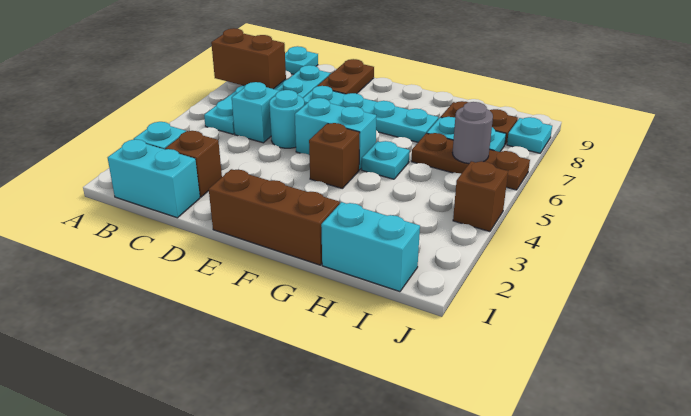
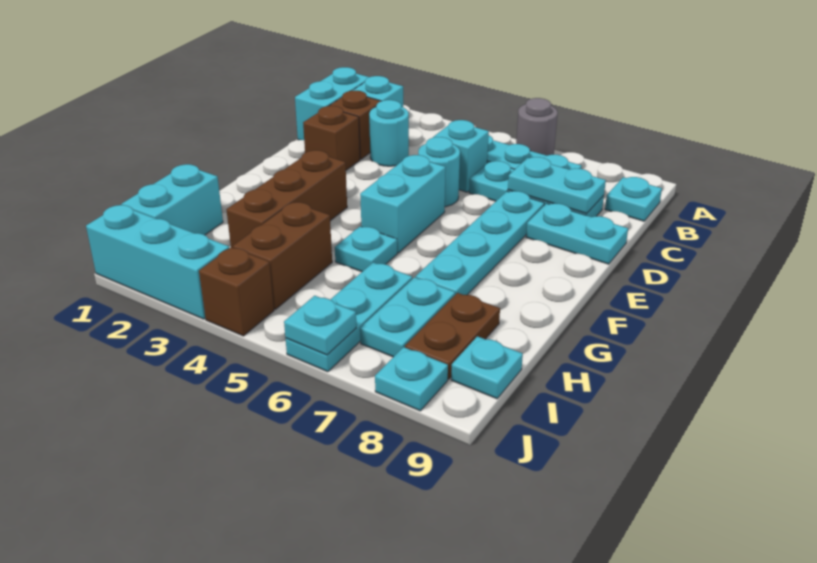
brown brick A7:B7 level 2 -> brown brick H4:I4 level 1
none -> cyan round brick C3 level 1
none -> cyan plate C7:C8 level 2
brown plate D8:D9 level 1 -> cyan plate D8:D9 level 1
brown brick E1:G1 level 1 -> brown brick F3:H3 level 1
brown brick F4 level 1 -> brown brick D2 level 1
brown plate H6:J6 level 1 -> cyan plate H6:J6 level 1
grey round brick I6 level 2 -> grey round brick A6 level 1
none -> cyan plate I9 level 1
none -> cyan brick J1:J3 level 1
none -> cyan plate J6 level 2

